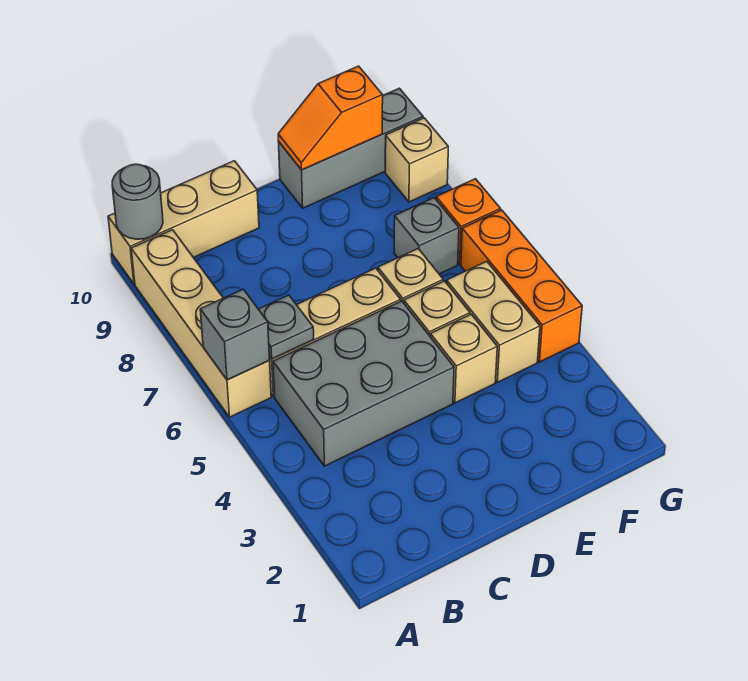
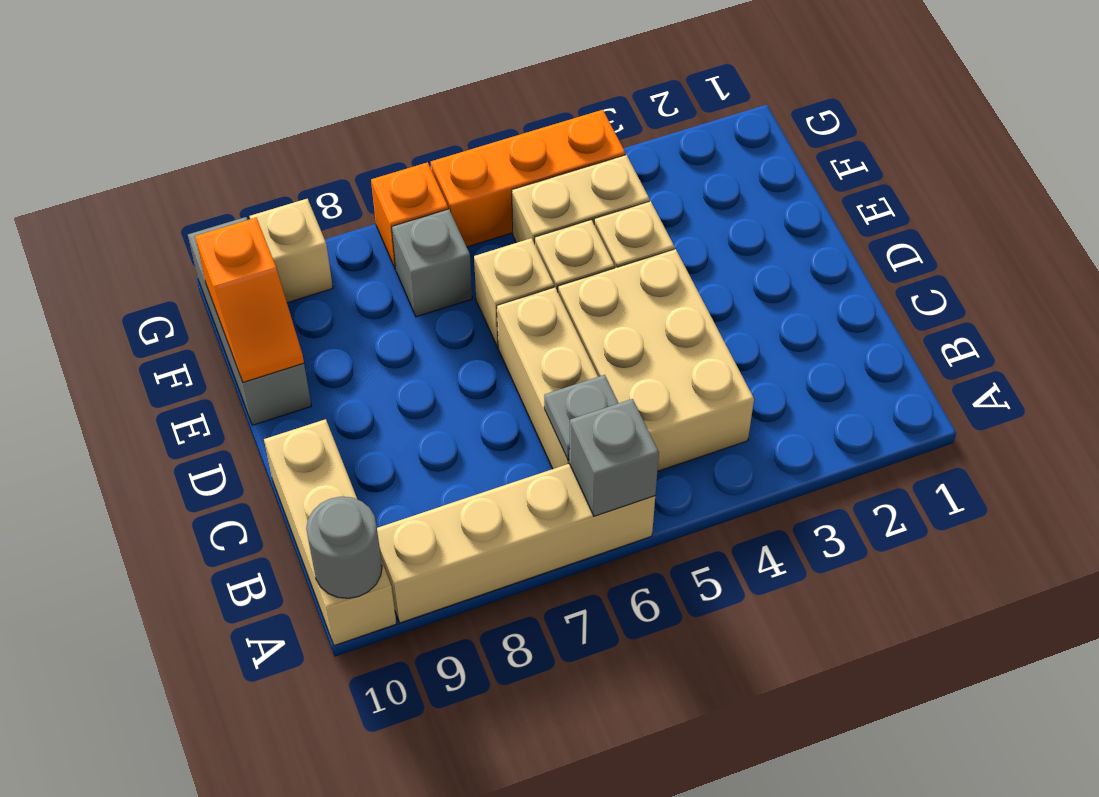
grey brick B4:D5 level 1 -> tan brick B4:D5 level 1

